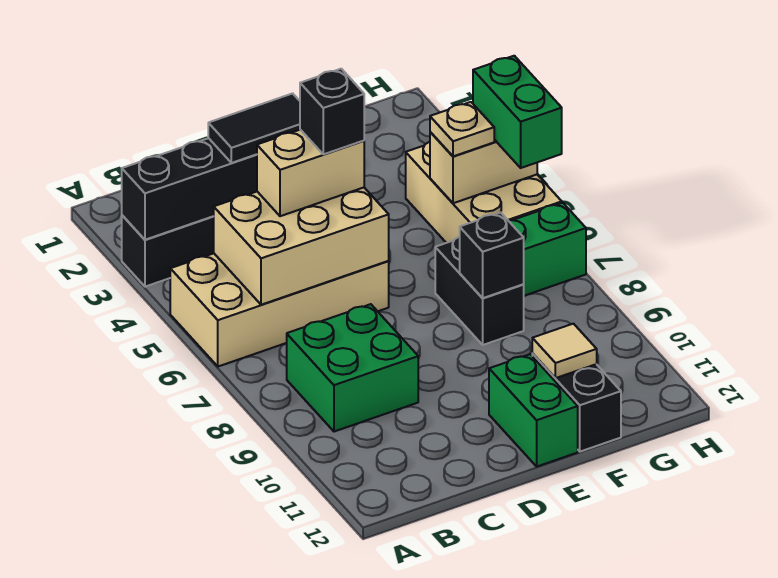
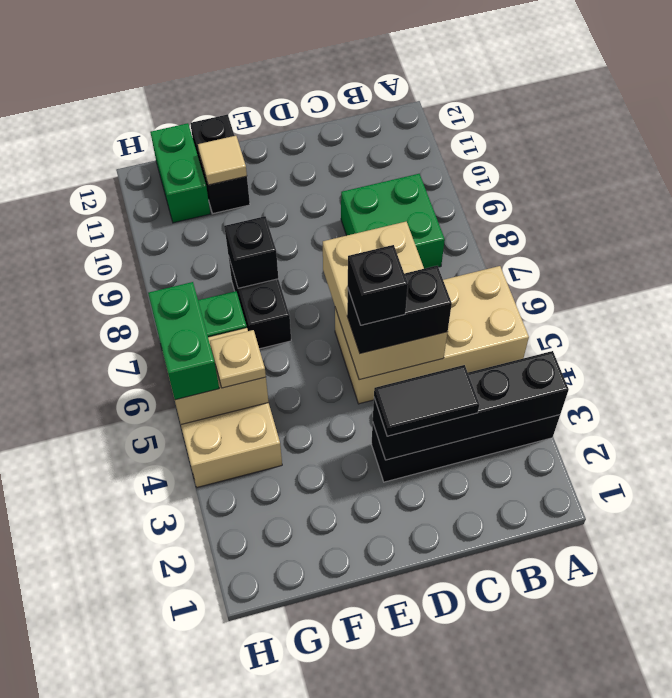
tan brick B5:D6 level 2 -> tan brick C5:D7 level 2
tan brick C5:D5 level 3 -> black brick C5:D5 level 3
green brick E11:E12 level 1 -> green brick G11:G12 level 1

